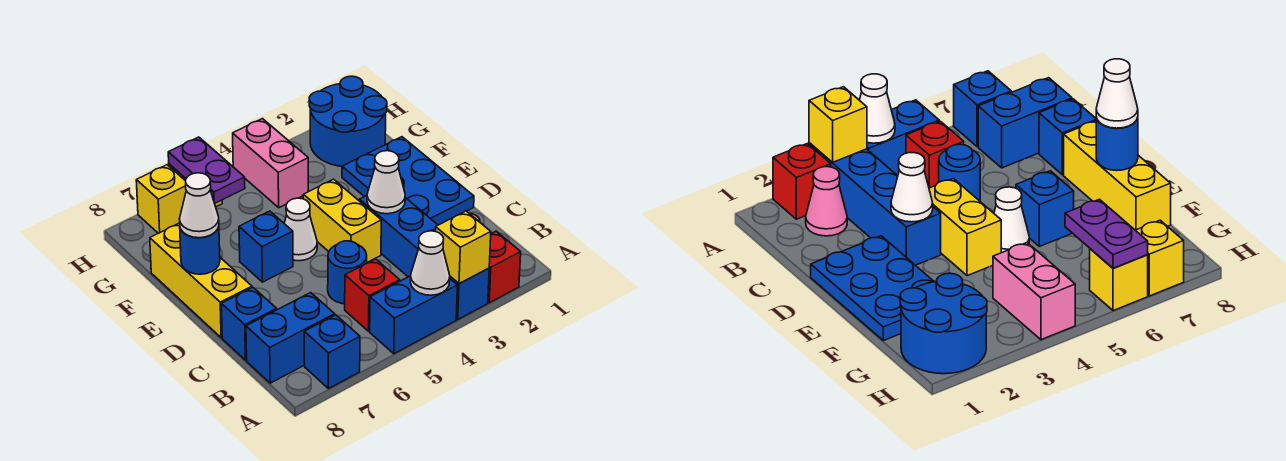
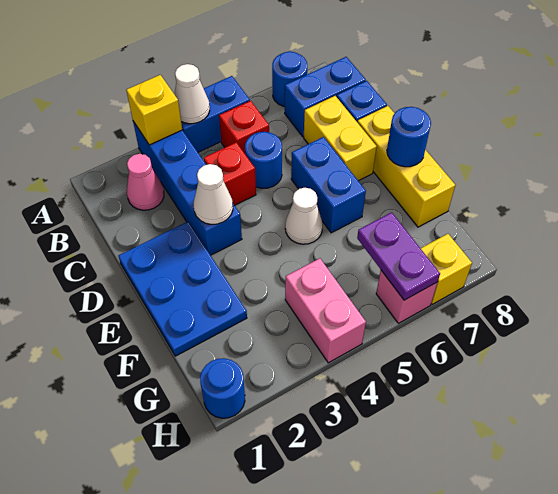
red brick A2 level 1 -> red brick C4 level 1
blue brick A7 level 1 -> blue round brick A7 level 1
yellow brick D4:E4 level 1 -> yellow brick C7:D7 level 1
blue brick E6 level 1 -> blue brick D6:E6 level 1
white cone E8 level 3 -> none
blue round brick G1:H2 level 1 -> blue round brick H1 level 1
yellow brick H6 level 1 -> pink brick H6 level 1

